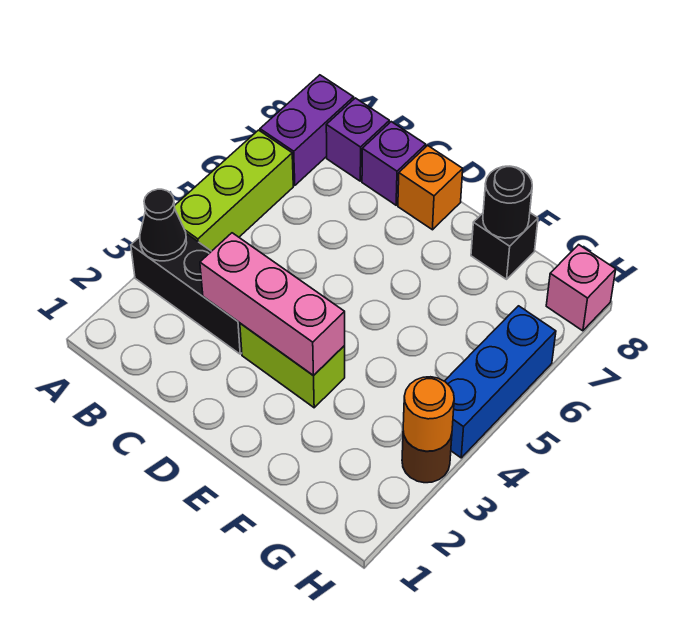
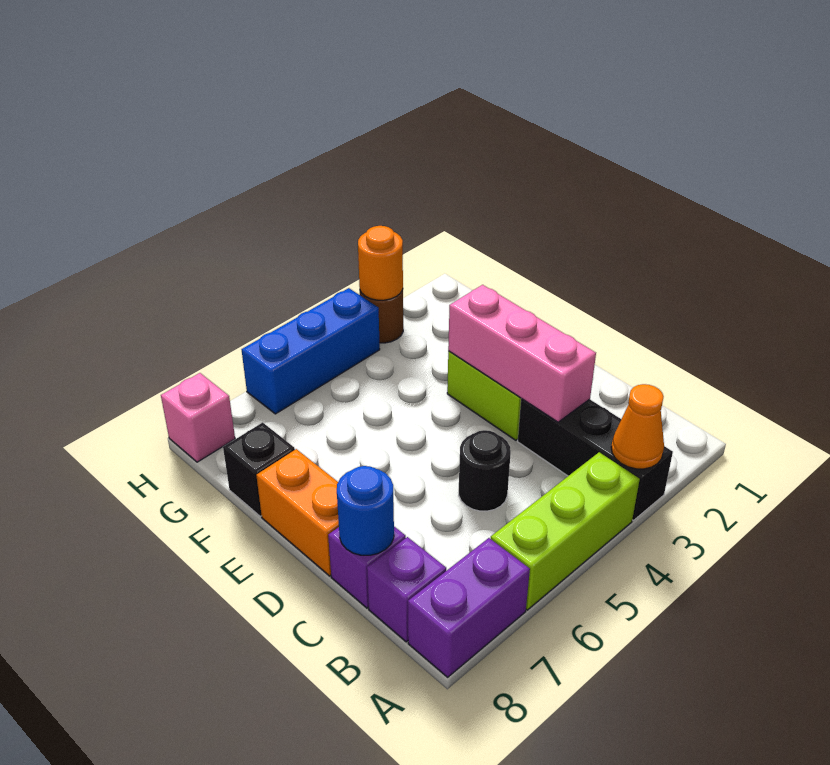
black cone A3 level 2 -> orange cone A3 level 2
none -> blue round brick C8 level 2
orange brick D8 level 1 -> orange brick D8:E8 level 1
black round brick F8 level 2 -> black round brick C5 level 1

